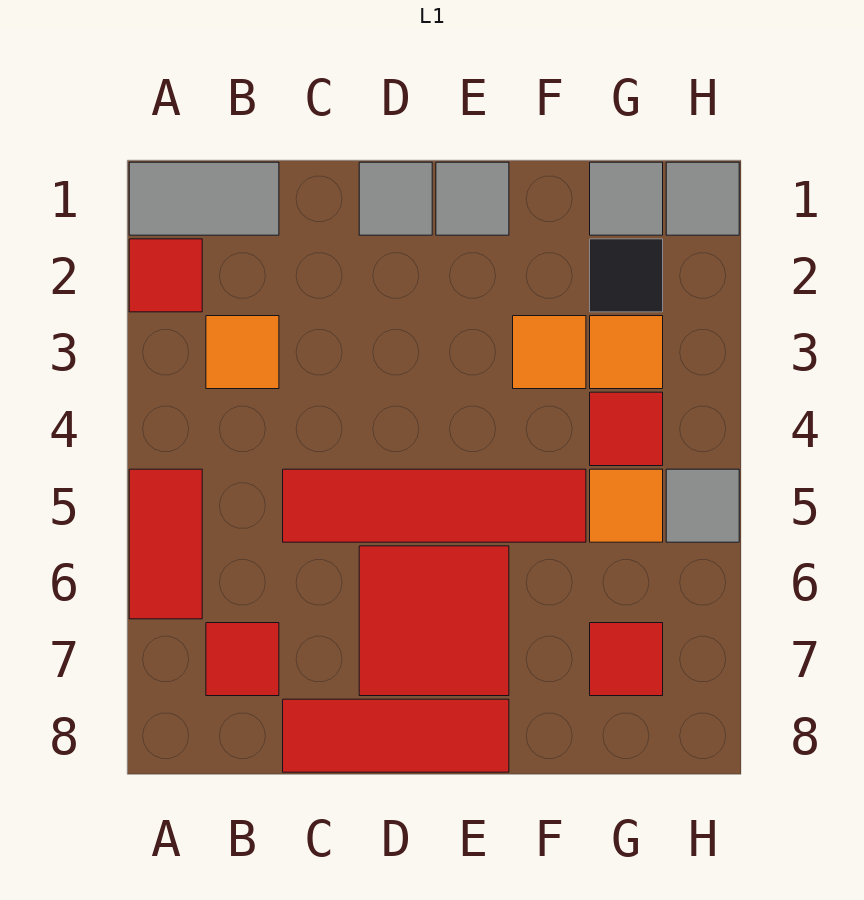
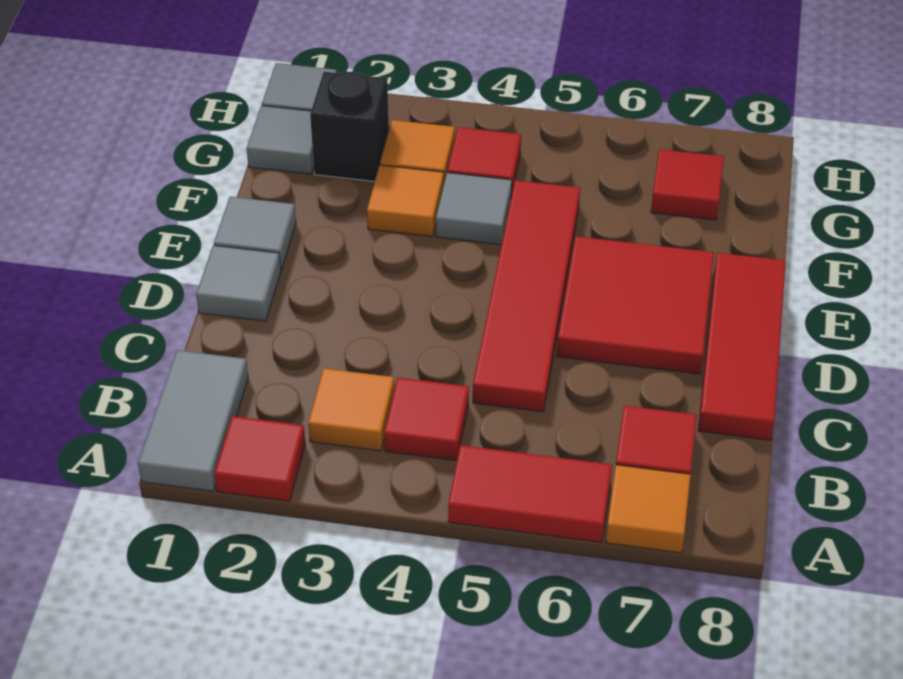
none -> red tile B4 level 1
black tile G2 level 1 -> black brick G2 level 1
orange tile G5 level 1 -> orange tile A7 level 1
grey tile H5 level 1 -> grey tile F4 level 1

